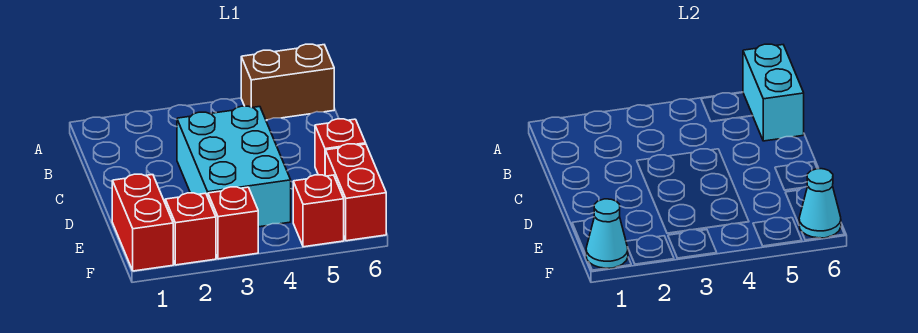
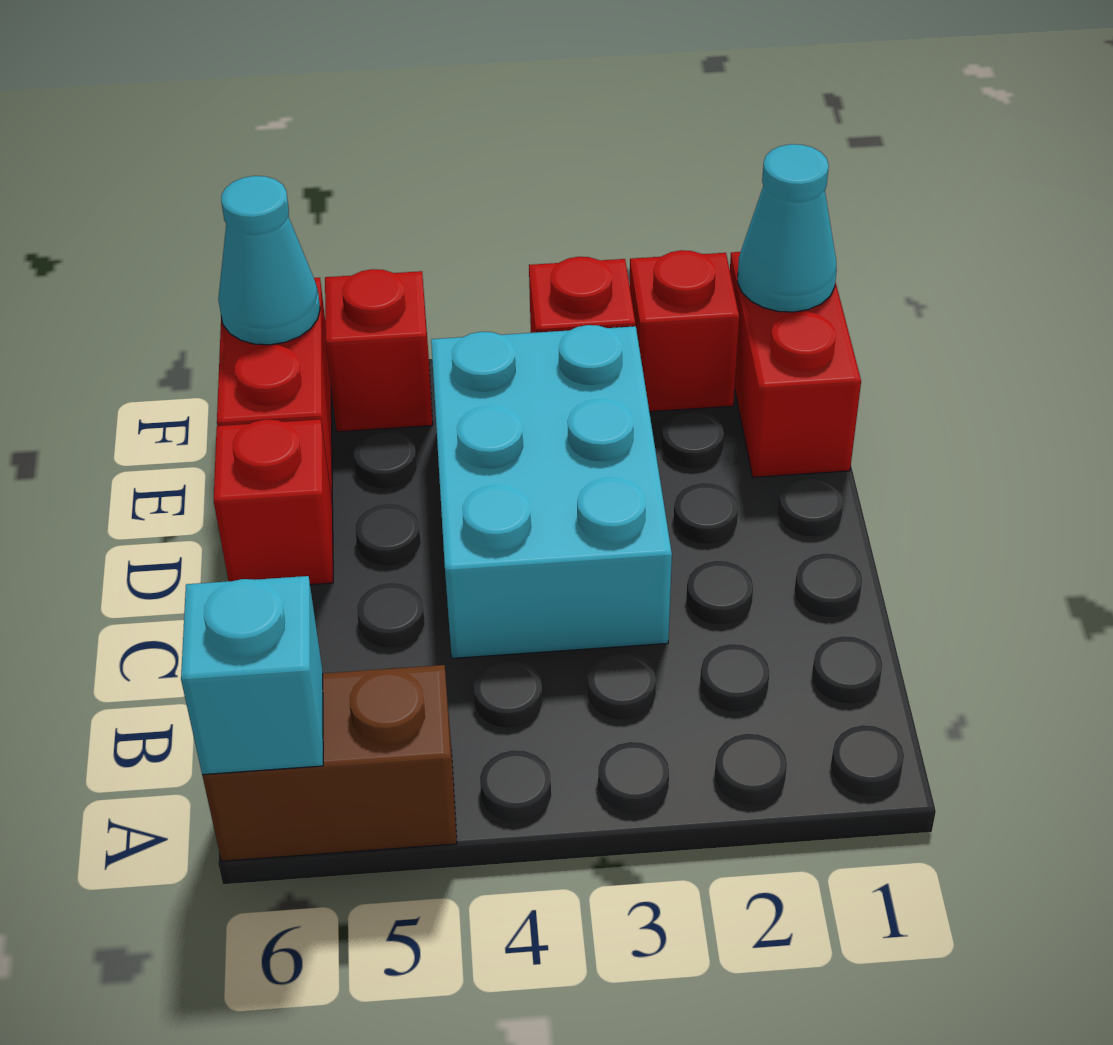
cyan brick A6:B6 level 2 -> cyan brick A6 level 2

